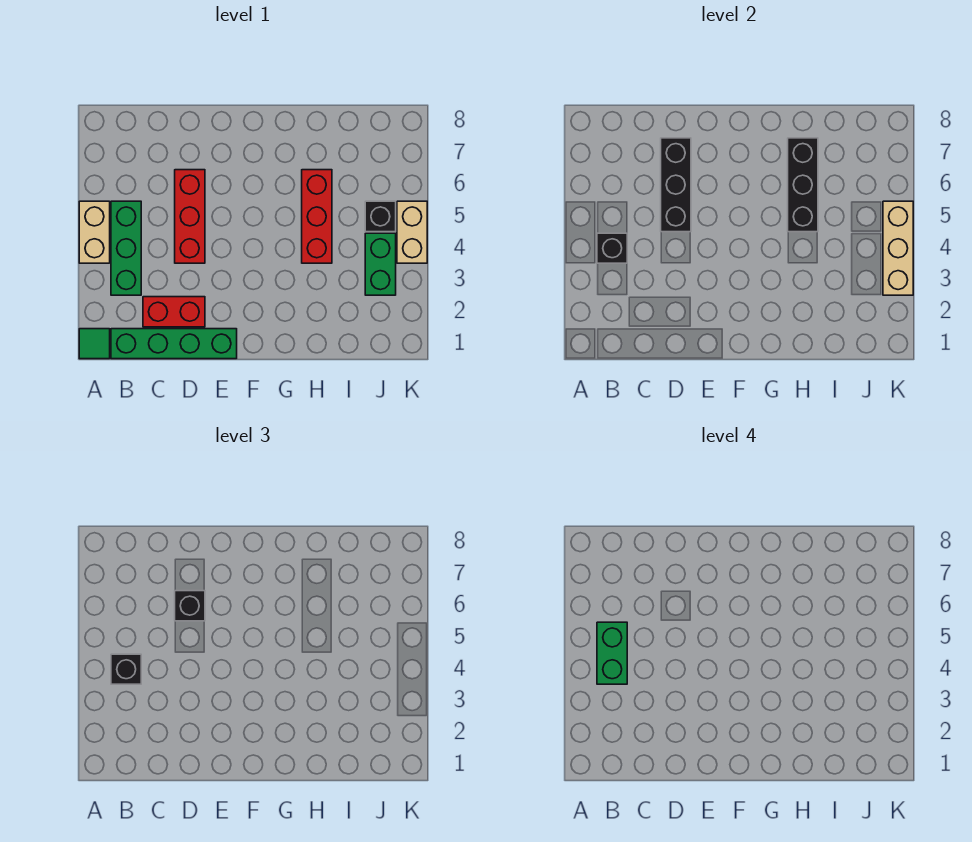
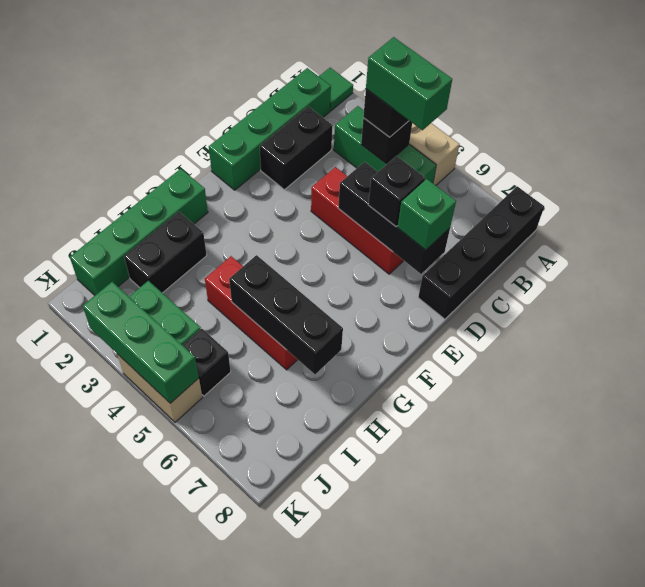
none -> black brick A8:D8 level 1
red brick C2:D2 level 1 -> black brick C2:D2 level 1
none -> green brick D7 level 3
none -> green brick G1:J1 level 1
none -> black brick H2:I2 level 1
tan brick K3:K5 level 2 -> green brick K3:K5 level 2

